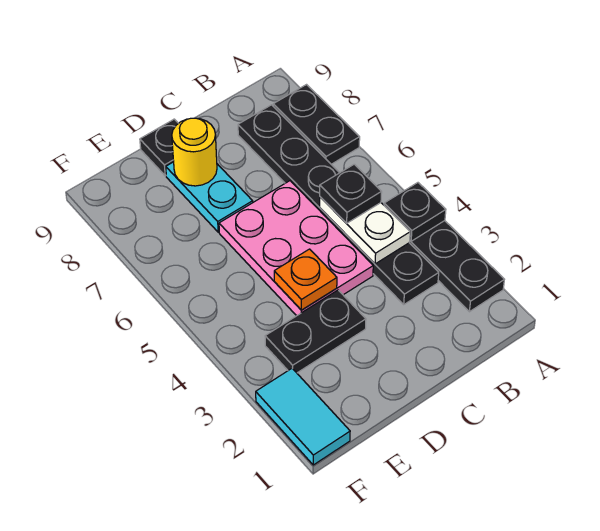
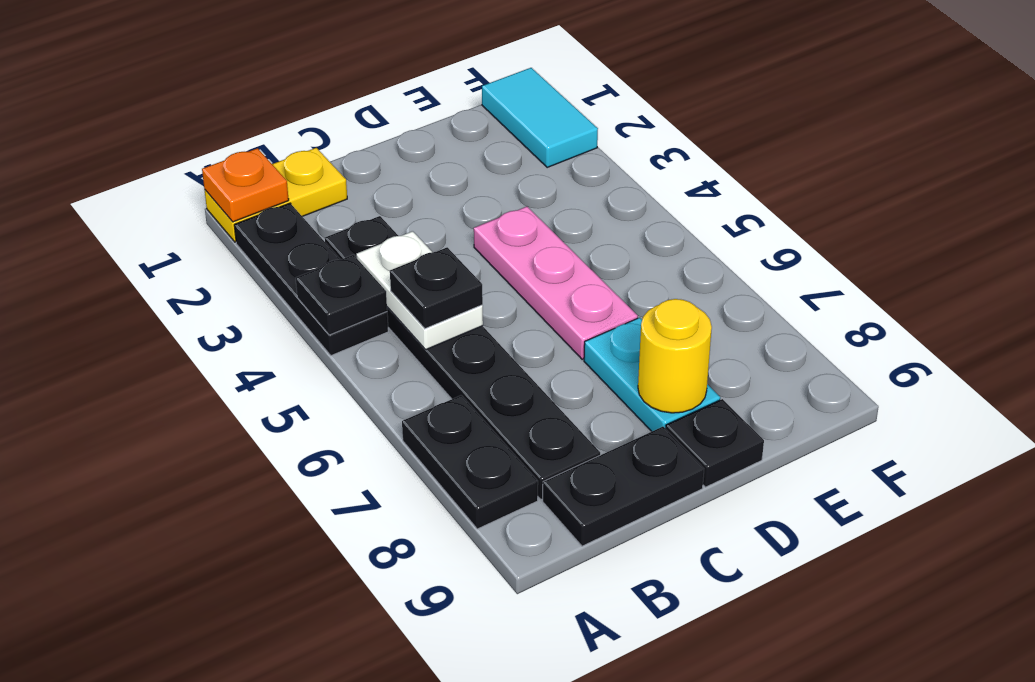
none -> yellow plate A1:B1 level 1
pink plate C4:D6 level 1 -> pink plate D4:D6 level 1
black plate D3:E3 level 1 -> black plate B9:C9 level 1
orange plate D4 level 2 -> orange plate A1 level 2

